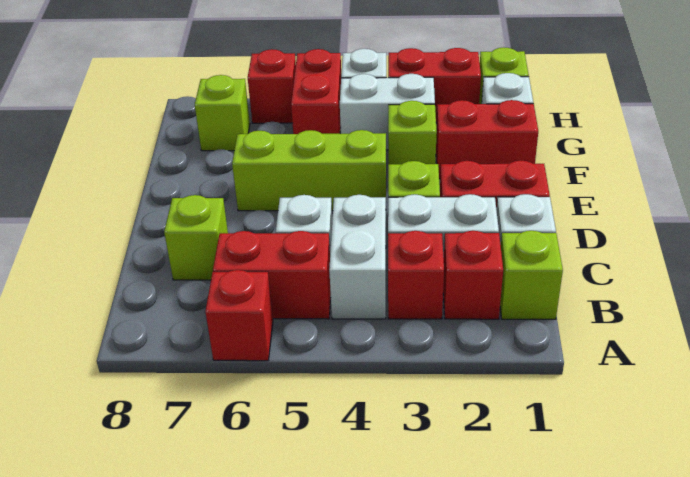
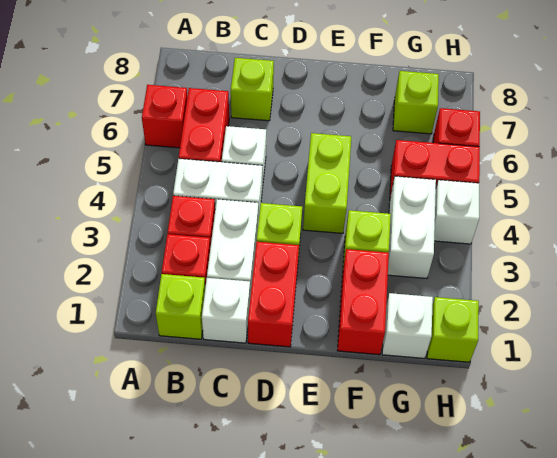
lime brick E4:E6 level 1 -> lime brick E4:E5 level 1
red brick H2:H3 level 1 -> none

